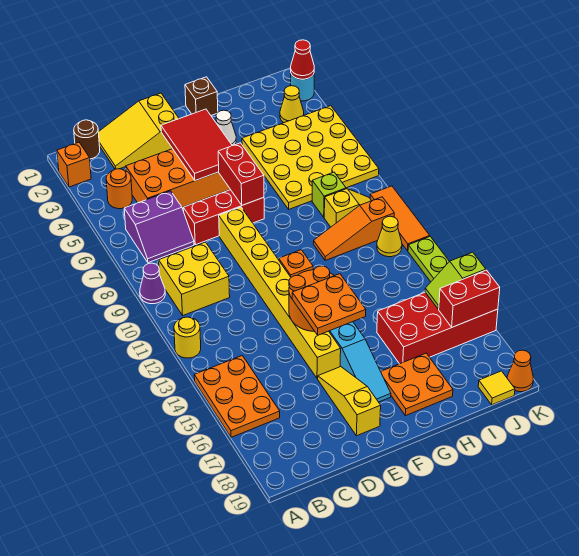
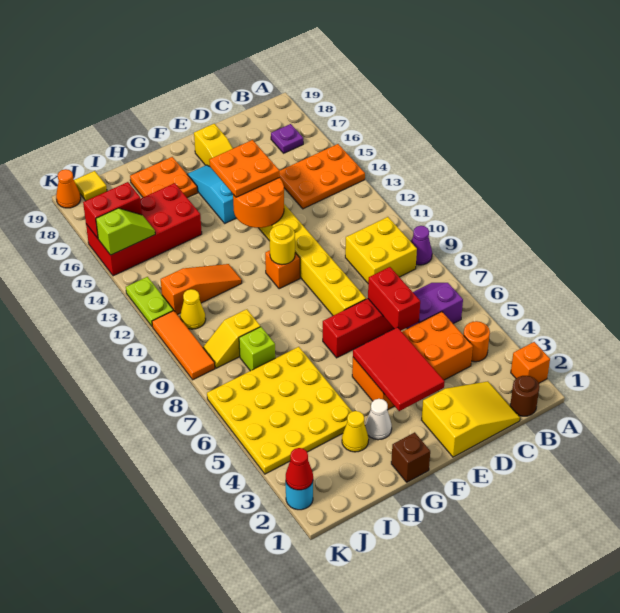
yellow round brick A12 level 1 -> yellow round brick F11 level 2
orange plate A14:B16 level 1 -> orange plate A14:C15 level 1
none -> purple plate B17 level 1
red brick F6:F7 level 2 -> red brick D6:D7 level 2
orange slope H10:J10 level 1 top J -> orange slope H12:J12 level 1 top J
yellow cone J3 level 1 -> yellow cone H3 level 1

